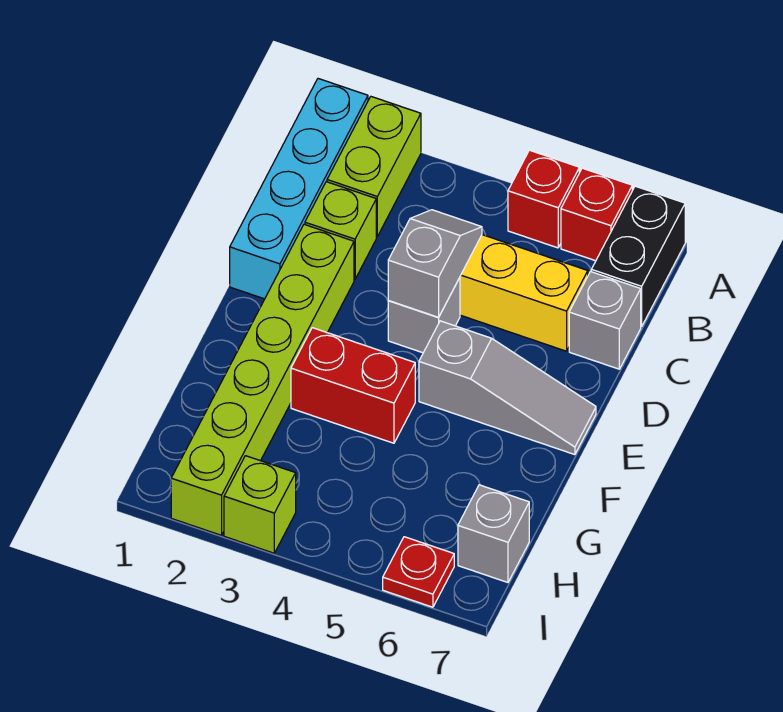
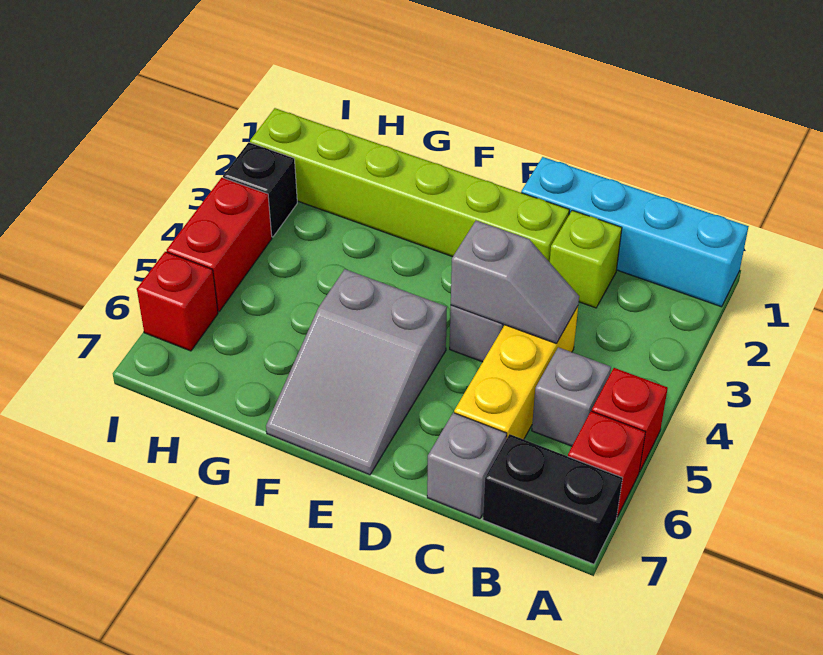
lime brick A2:B2 level 1 -> none
grey slope E5:E7 level 1 top 5 -> grey slope E5:F7 level 1 top 5
red brick F3:F4 level 1 -> red brick I4:I5 level 1
grey brick H7 level 1 -> grey brick B5 level 1
lime brick I3 level 1 -> black brick I3 level 1
red plate I6 level 1 -> red brick I6 level 1

